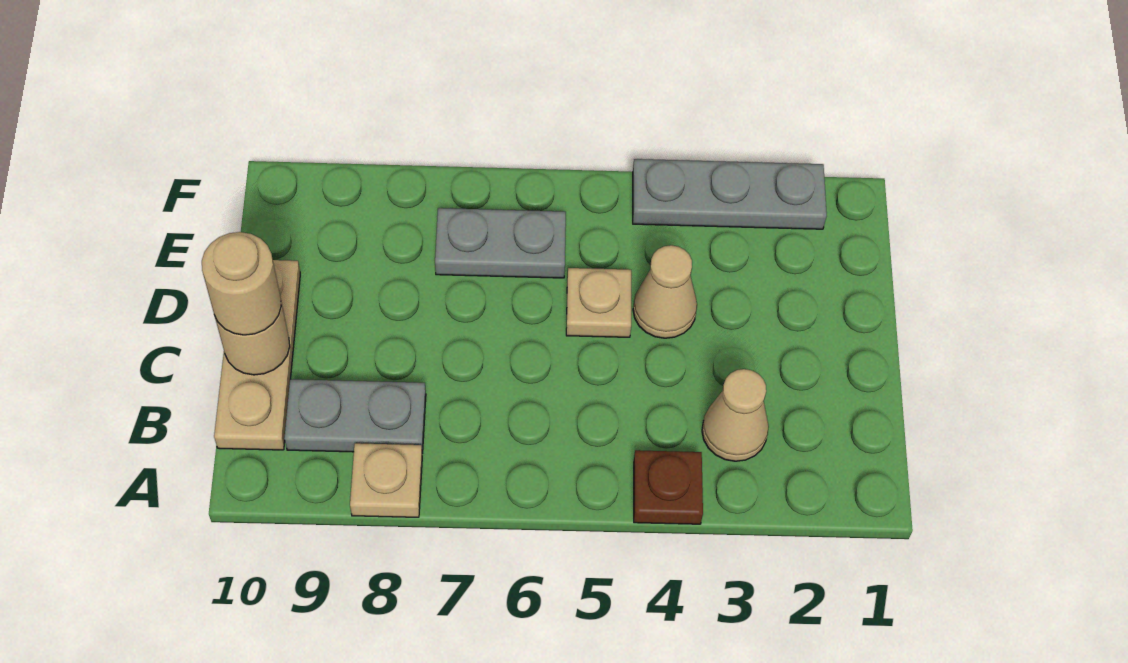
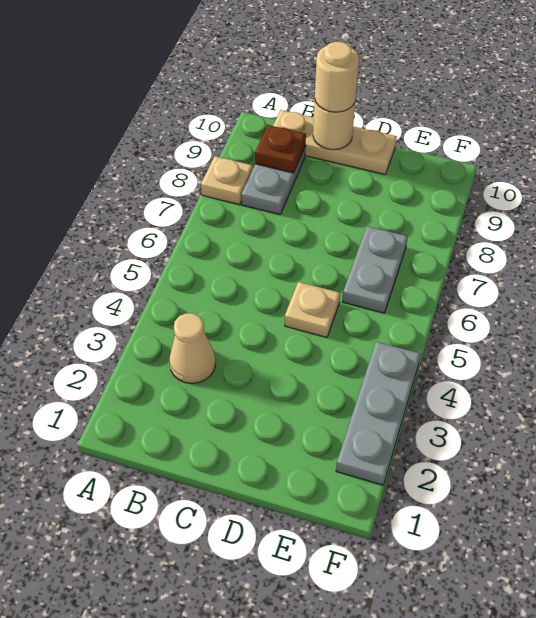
brown plate A4 level 1 -> brown plate B9 level 2
tan cone D4 level 1 -> none

